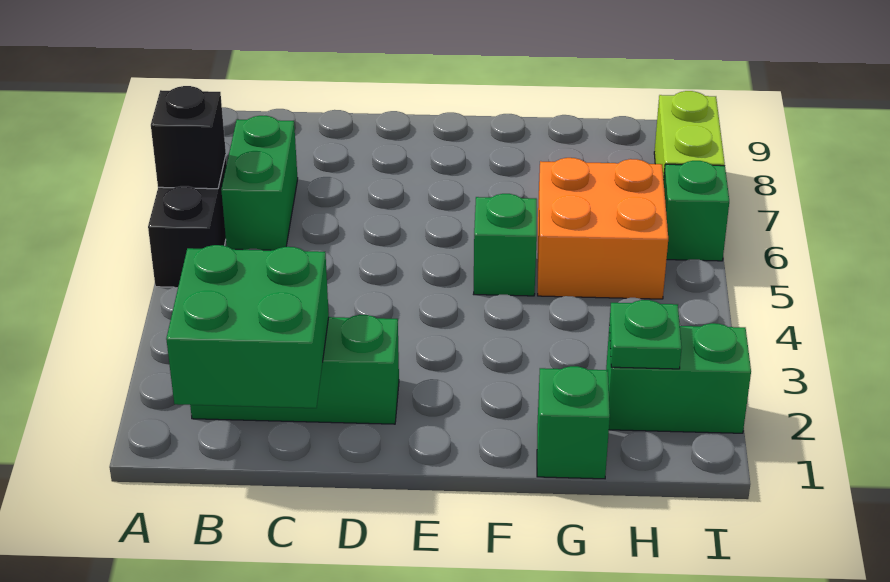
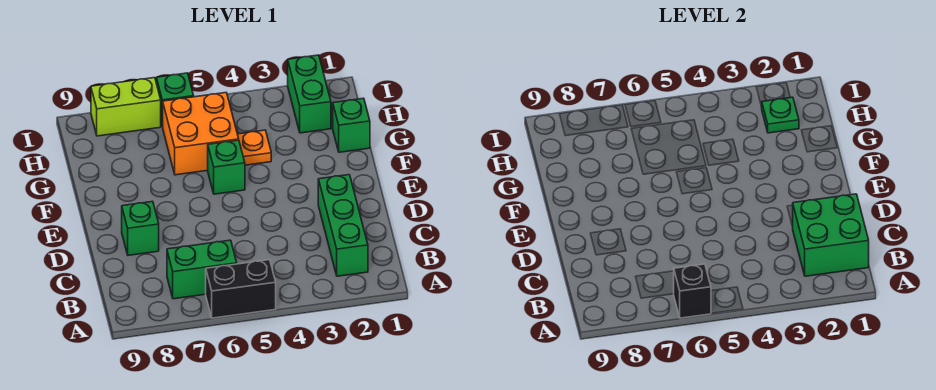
none -> green brick D8 level 1
none -> orange plate G4 level 1

